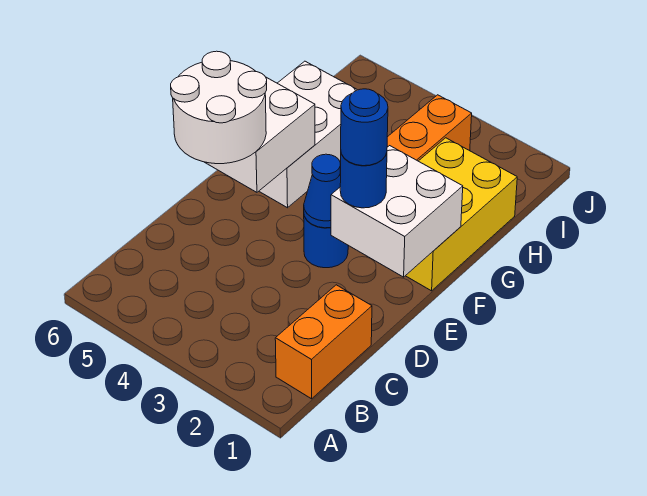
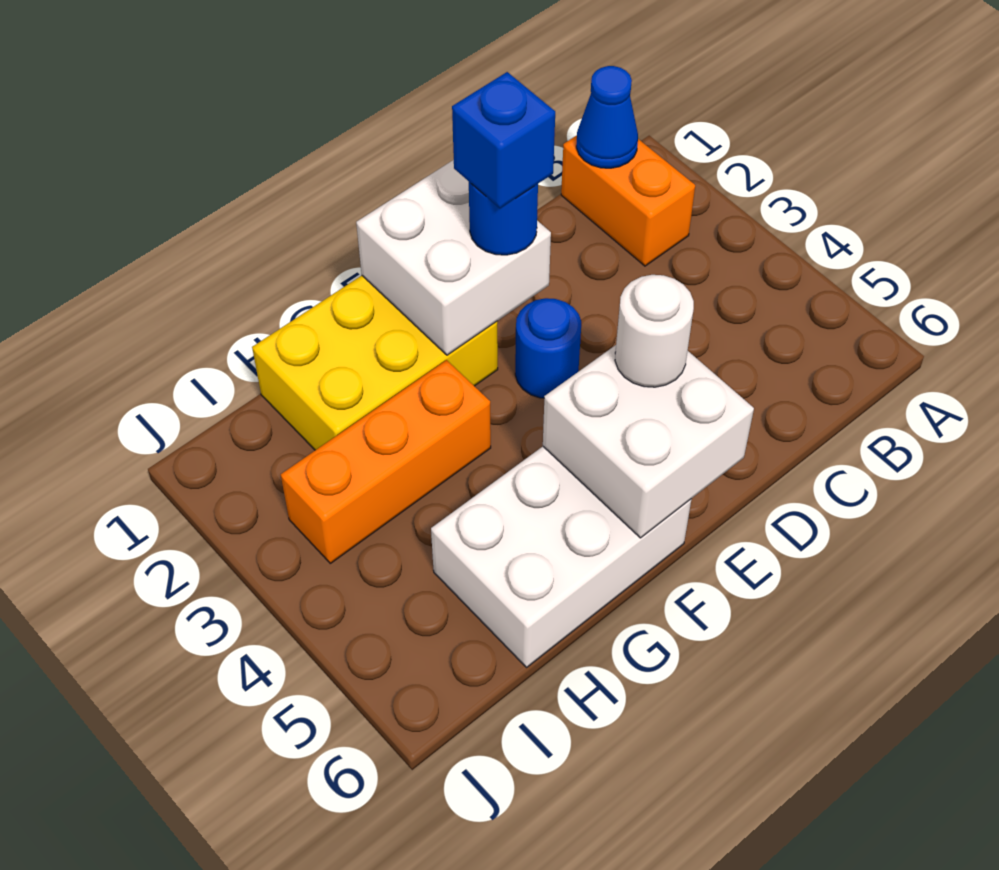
orange brick B1:C1 level 1 -> orange brick B1:B2 level 1
white round brick D5:E6 level 3 -> white round brick E5 level 3
blue round brick E2 level 4 -> blue brick E2 level 4
blue cone E3 level 2 -> blue cone B1 level 2

